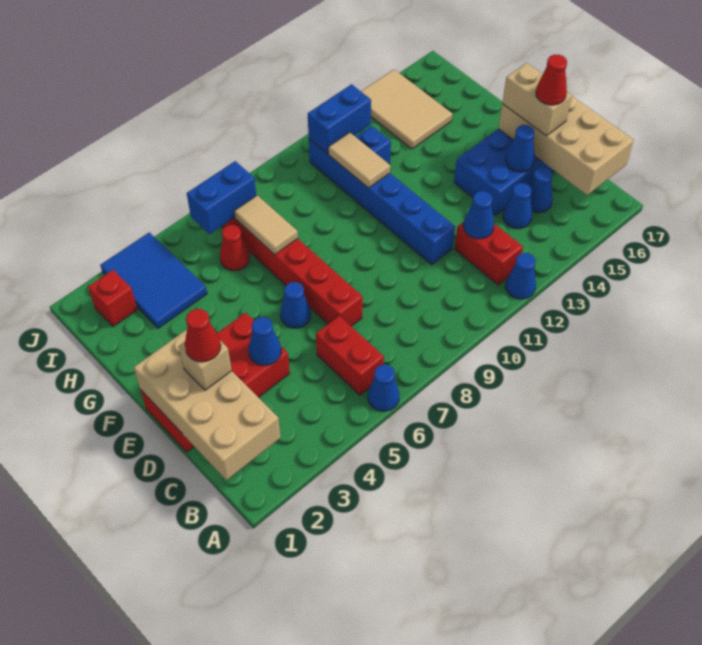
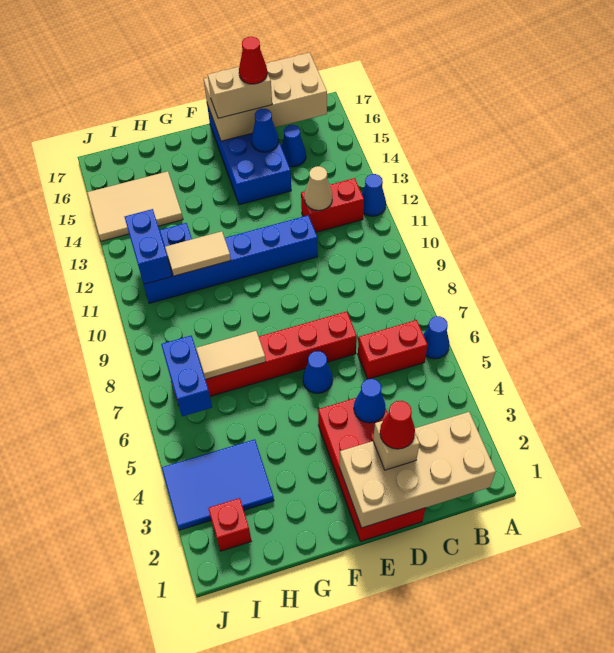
blue cone C12 level 2 -> tan cone C12 level 2
blue cone C14 level 1 -> none
red cone H6 level 1 -> none

